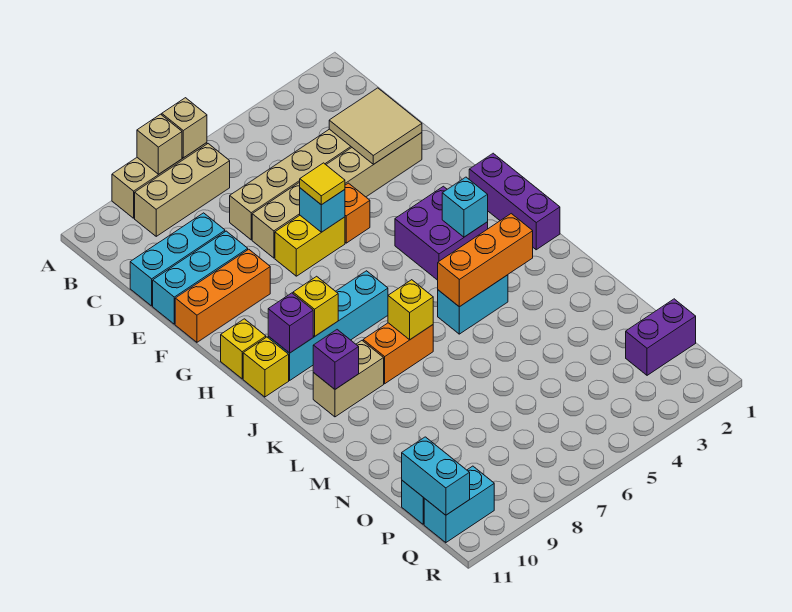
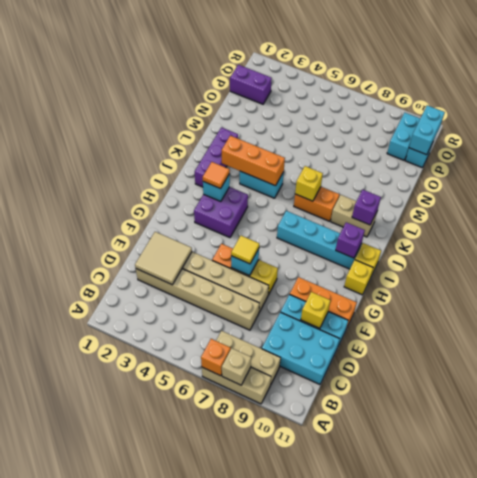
tan brick A7 level 2 -> orange brick A7 level 2
cyan brick D9:D11 level 1 -> cyan brick C9:D11 level 1
purple brick H1:J1 level 1 -> purple brick J2:L2 level 1
none -> orange tile I3 level 3
yellow brick I9 level 2 -> yellow brick E10 level 2
cyan brick Q10:Q11 level 1 -> cyan brick P10:Q10 level 1

